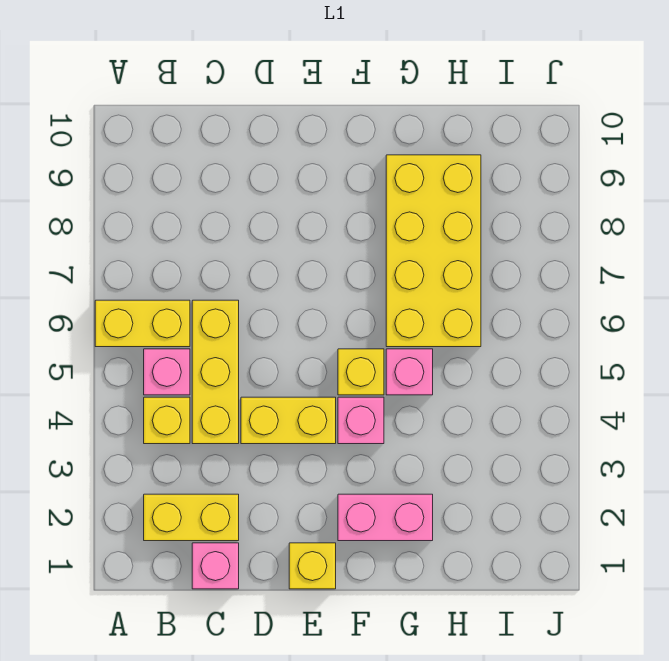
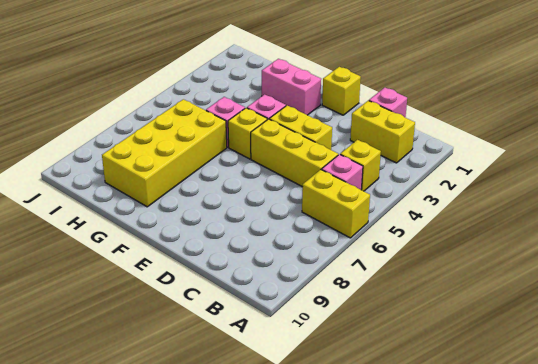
yellow brick C4:C6 level 1 -> yellow brick C5:E5 level 1

